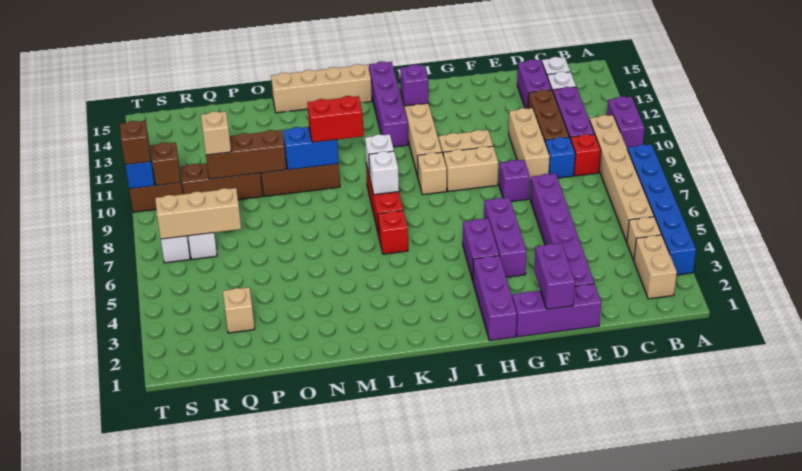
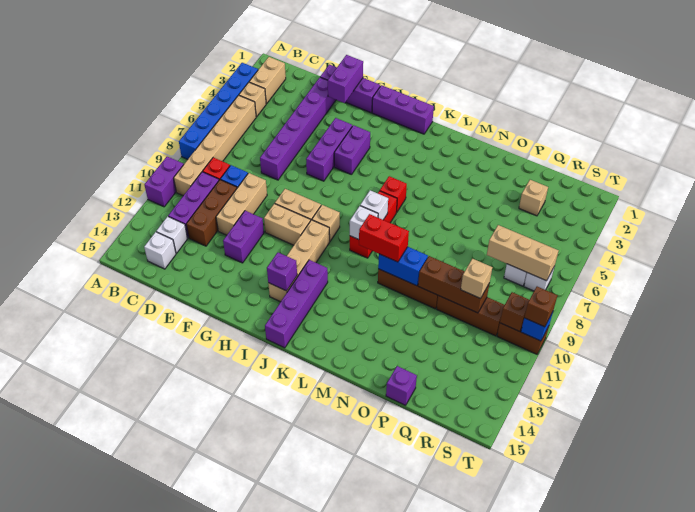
purple brick D13:D14 level 1 -> purple brick F11:F12 level 1
purple brick F8 level 1 -> purple brick P15 level 1
purple brick H1:H3 level 1 -> purple brick H1:J1 level 1
tan brick K15:N15 level 1 -> none

